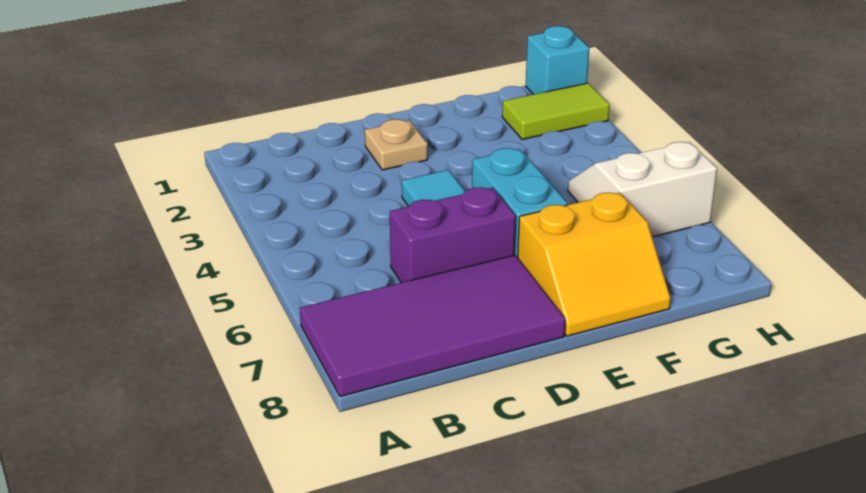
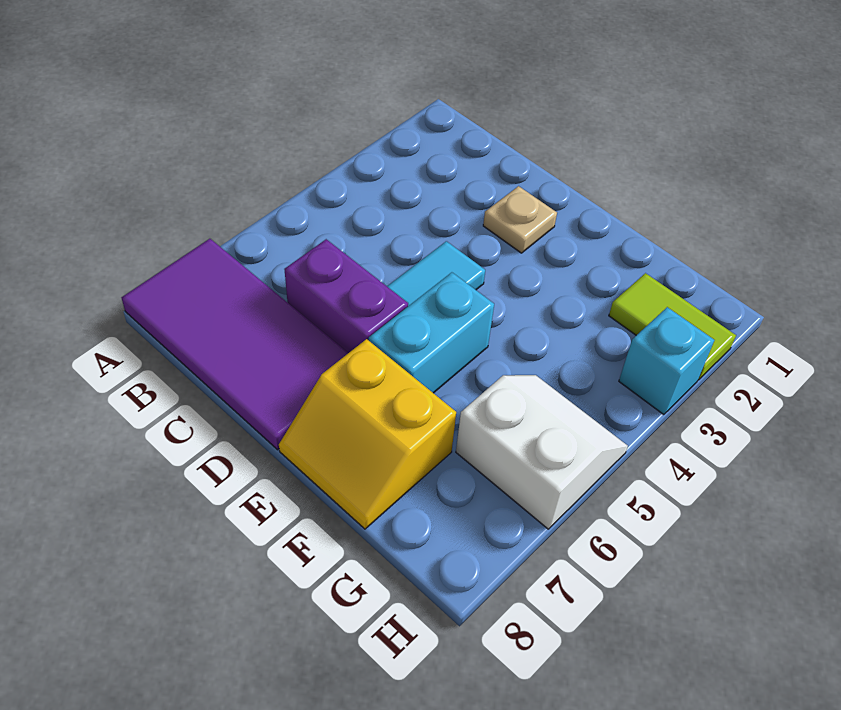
cyan brick H1 level 1 -> cyan brick H3 level 1

